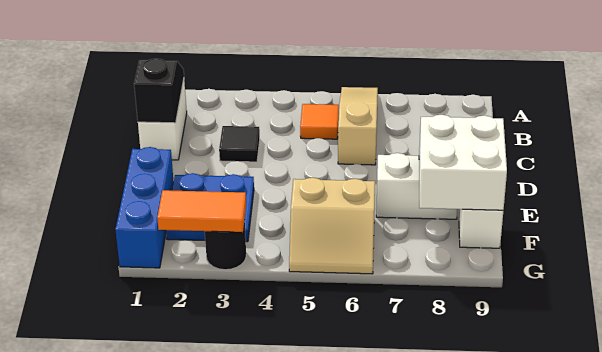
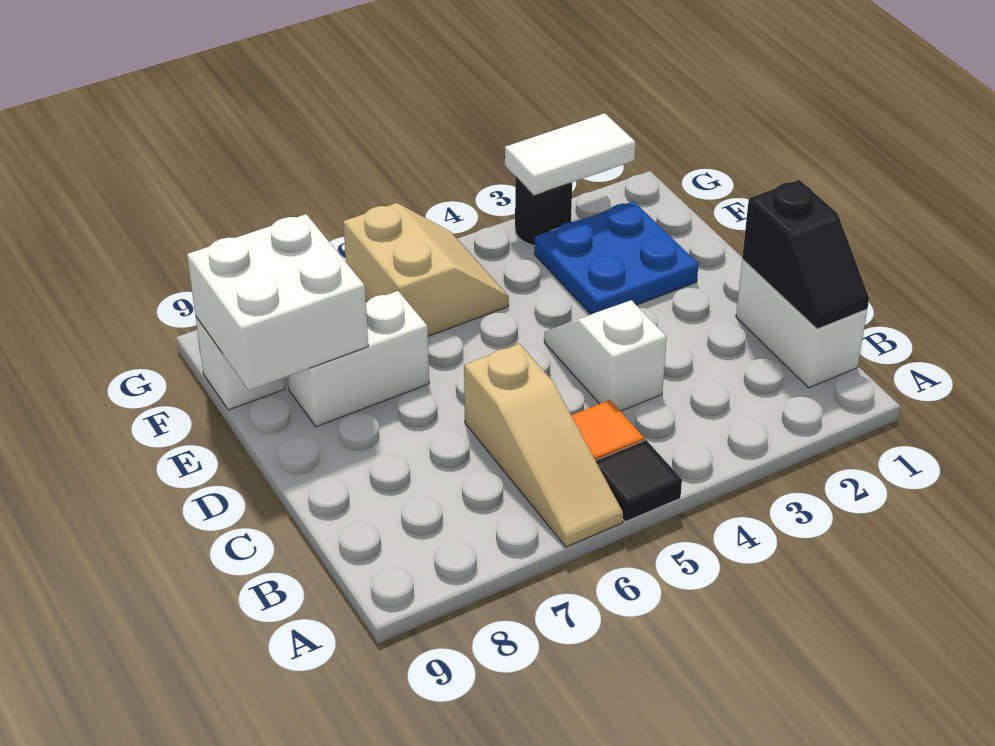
black tile C3 level 1 -> black tile A5 level 1
none -> white slope C4:D4 level 1 top C
blue brick E1:G1 level 1 -> none
tan slope F5:G6 level 1 top F -> tan slope F5:G6 level 1 top 6
orange tile G2:G3 level 2 -> white tile G2:G3 level 2

